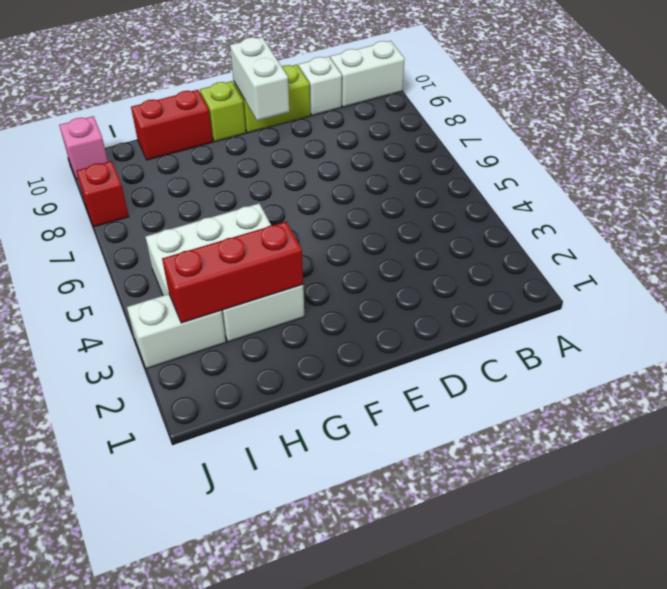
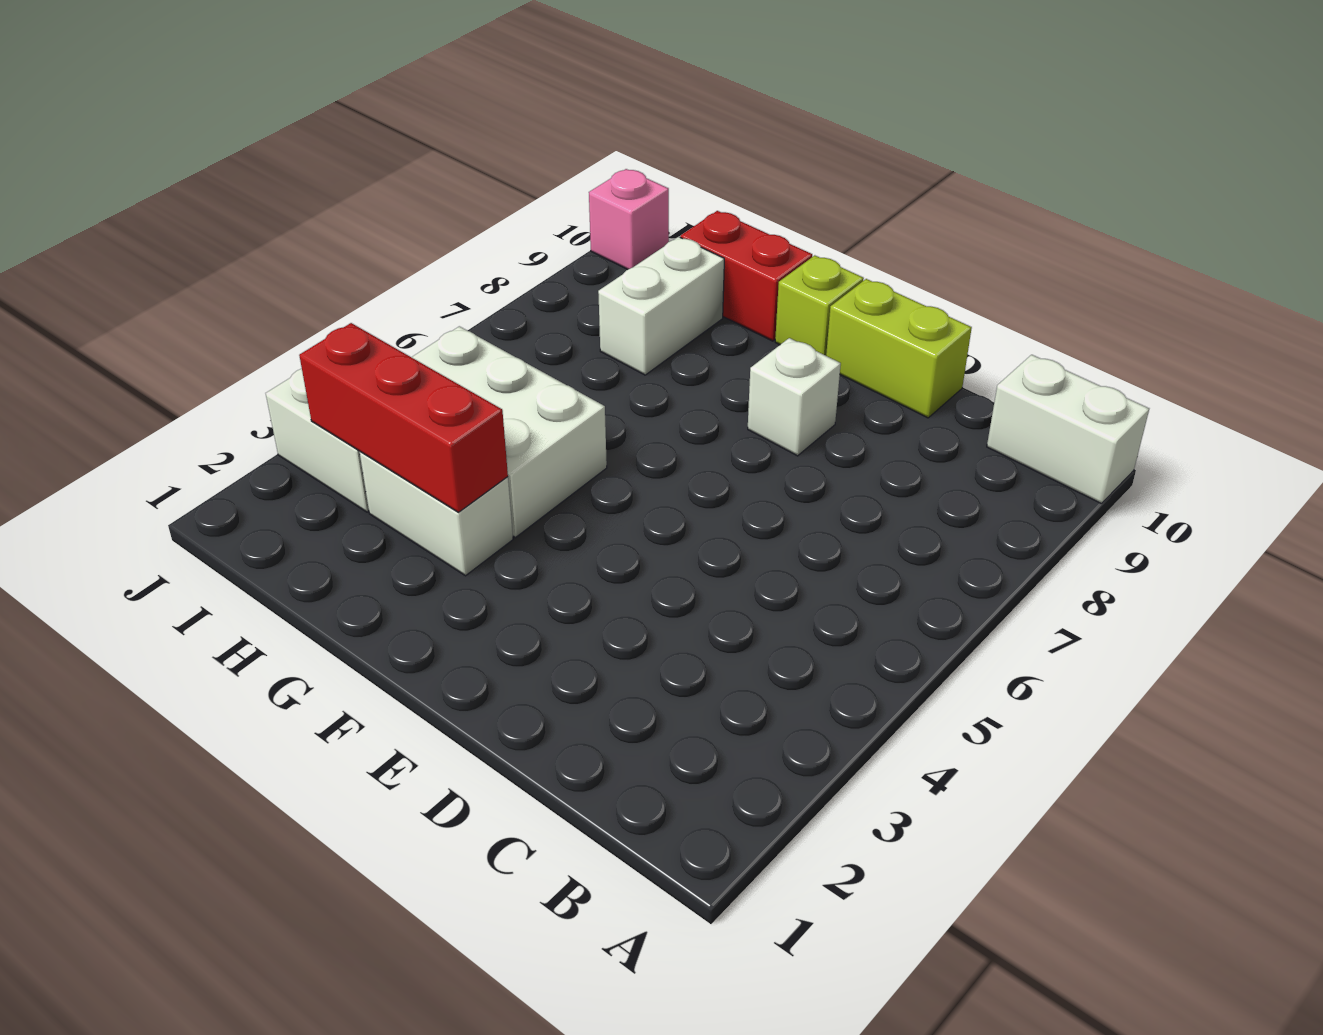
white brick C10 level 1 -> white brick E8 level 1
white brick E9:E10 level 2 -> white brick H8:H9 level 1
red brick J8 level 1 -> none

